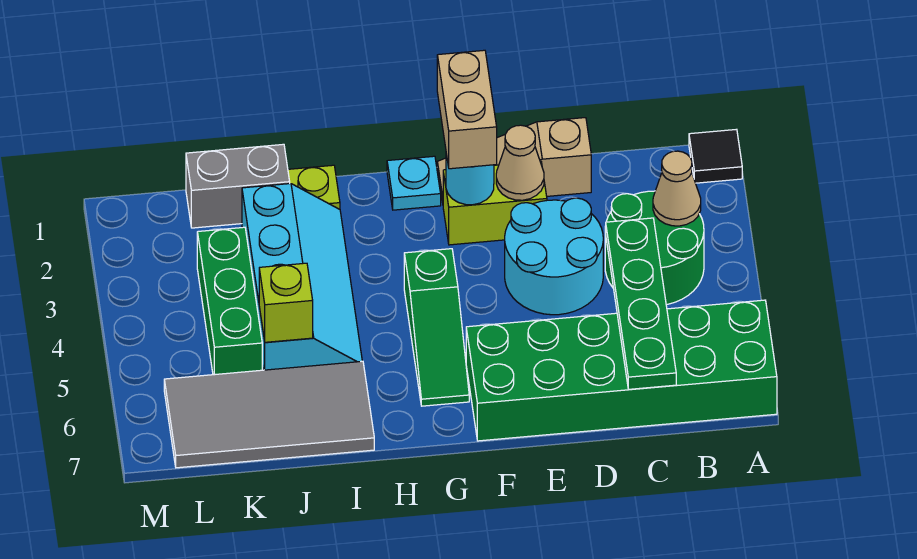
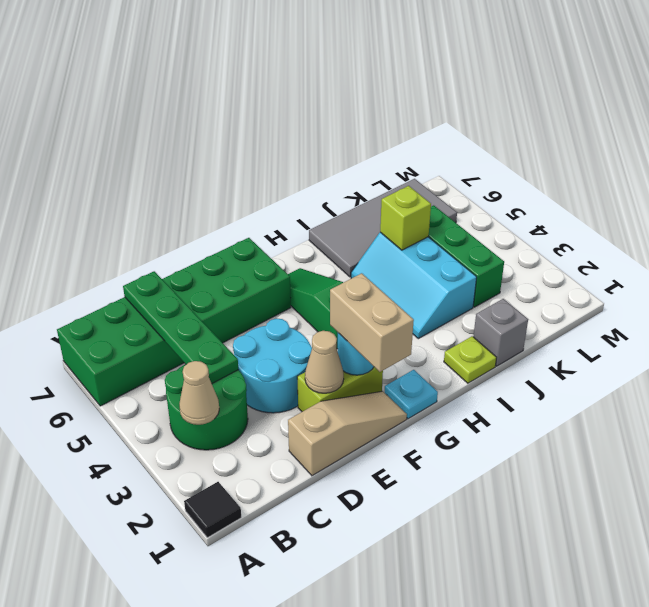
cyan slope I2:J5 level 1 top J -> cyan slope I3:J5 level 1 top J
grey brick J1:K1 level 1 -> grey brick J1 level 1

